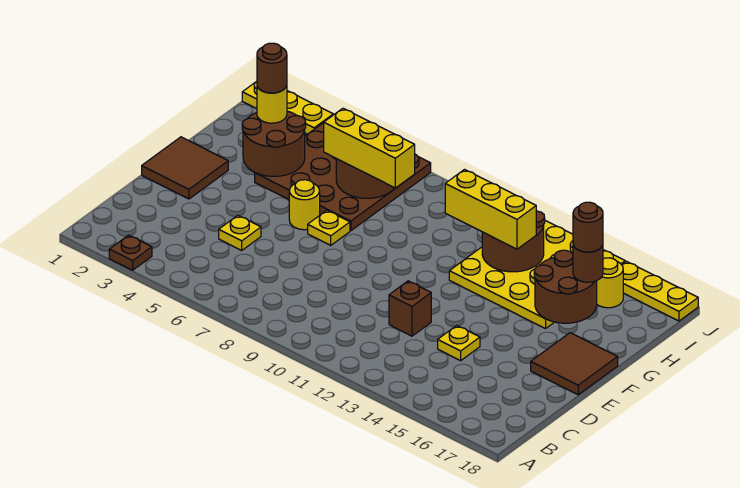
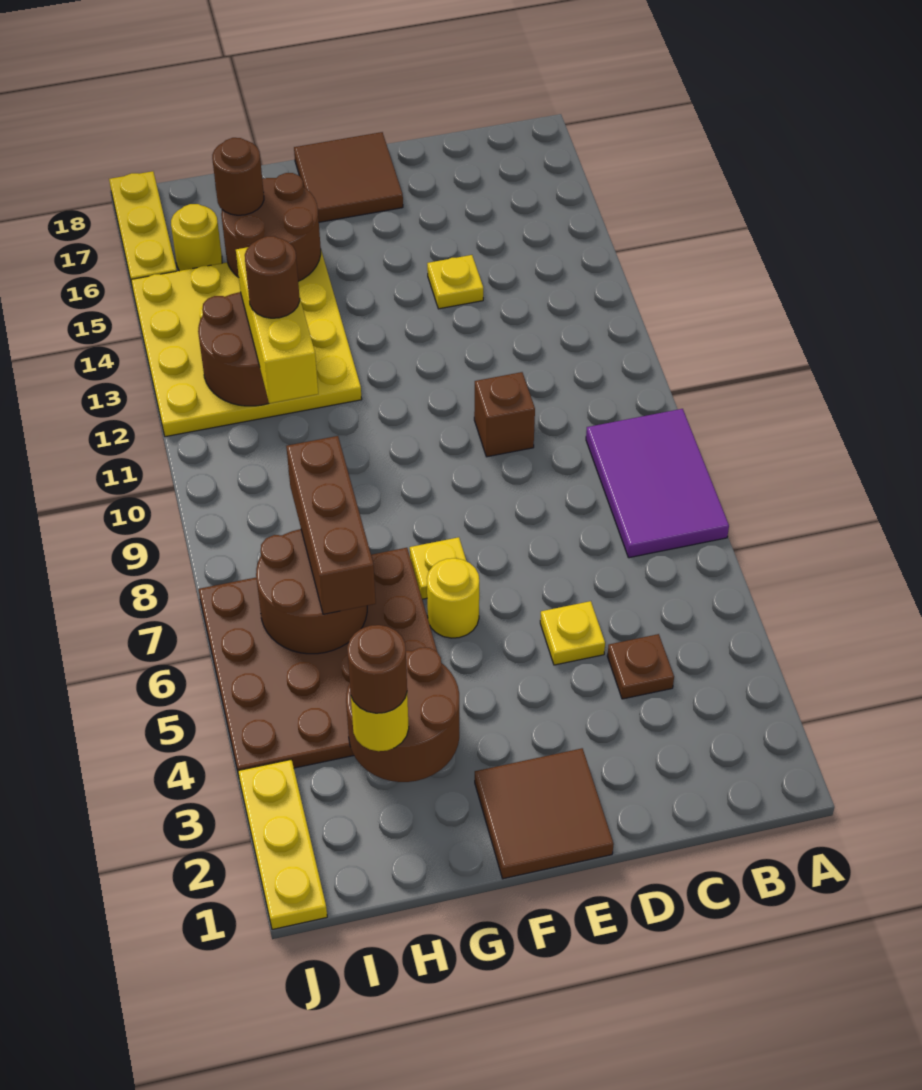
brown plate A3 level 1 -> brown plate C4 level 1
none -> purple tile A7:B9 level 1
brown brick D12 level 1 -> brown brick D10 level 1
yellow brick H6:H8 level 3 -> brown brick H6:H8 level 3
brown round brick H16 level 4 -> brown round brick H12 level 4

